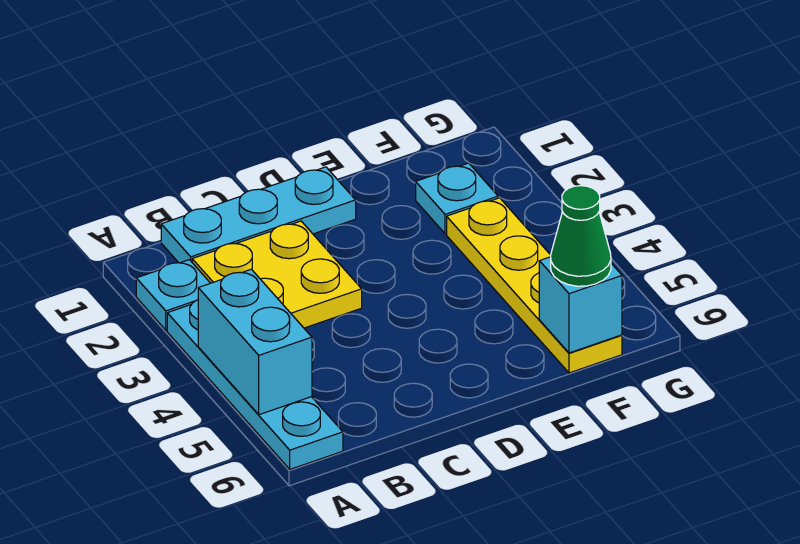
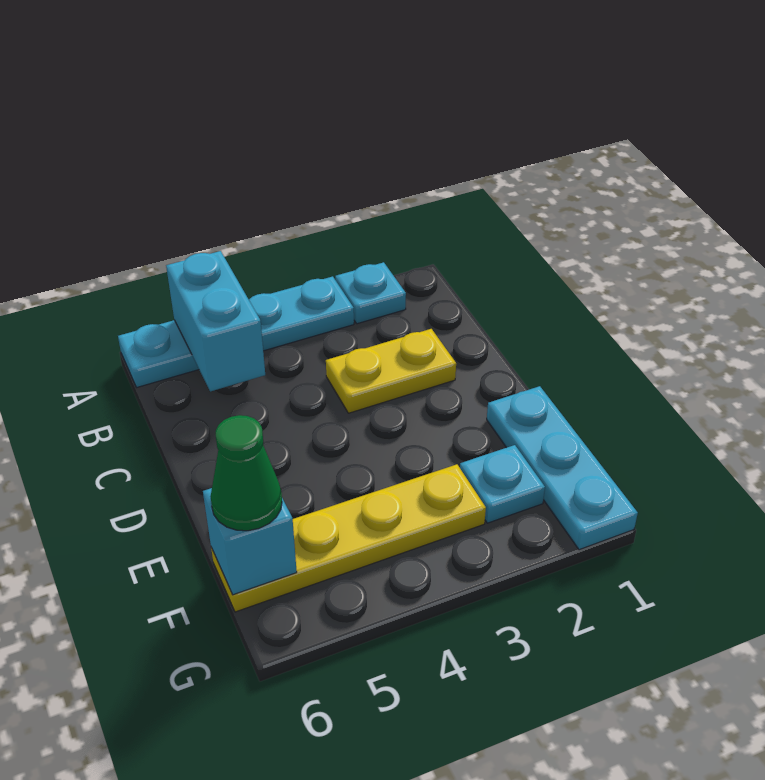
cyan brick A4:A5 level 2 -> cyan brick A5:B5 level 2
cyan plate B1:D1 level 1 -> cyan plate E1:G1 level 1
yellow plate B2:C3 level 1 -> yellow plate C2:C3 level 1

